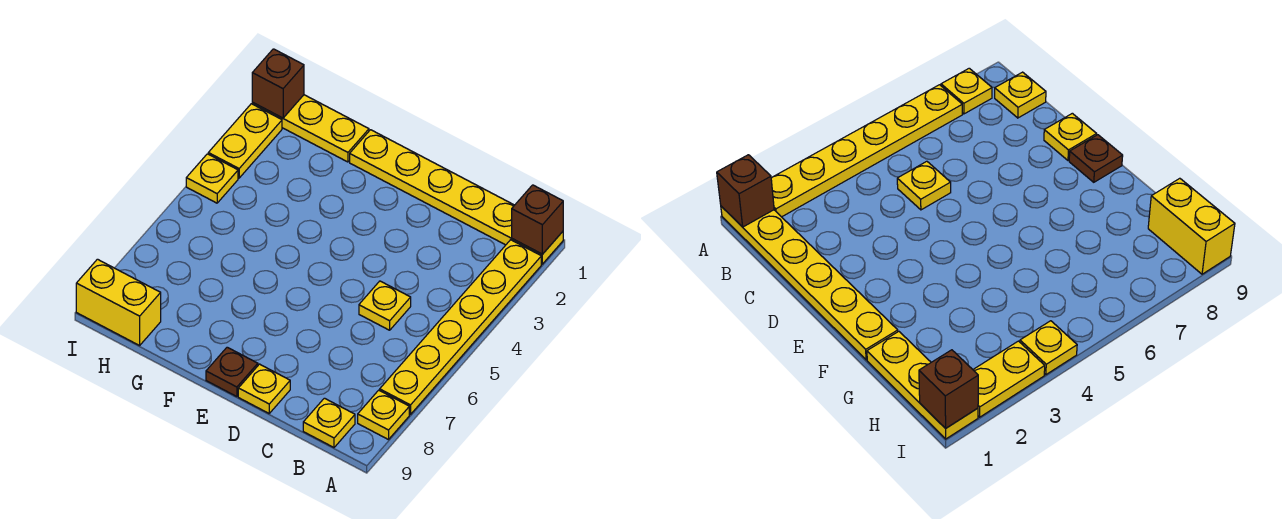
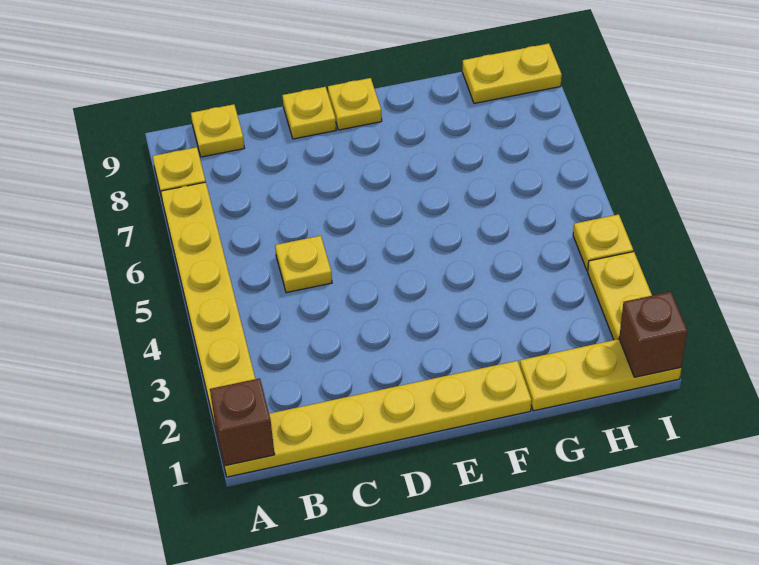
brown plate E9 level 1 -> yellow plate E9 level 1
yellow brick H9:I9 level 1 -> yellow plate H9:I9 level 1

